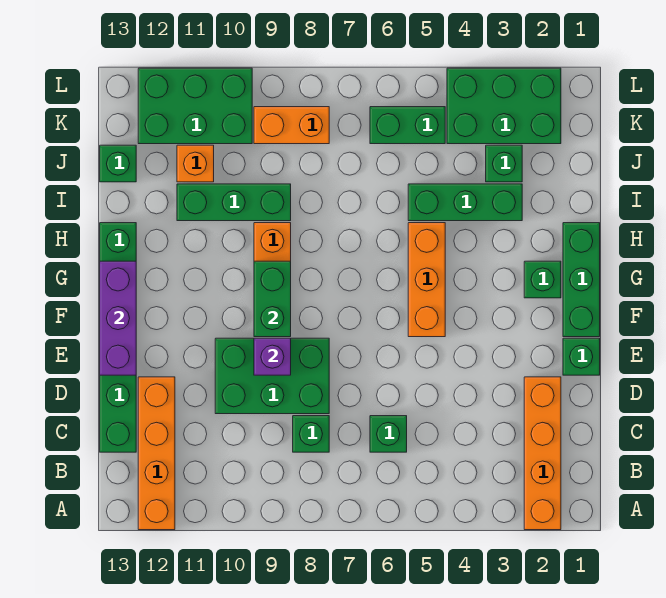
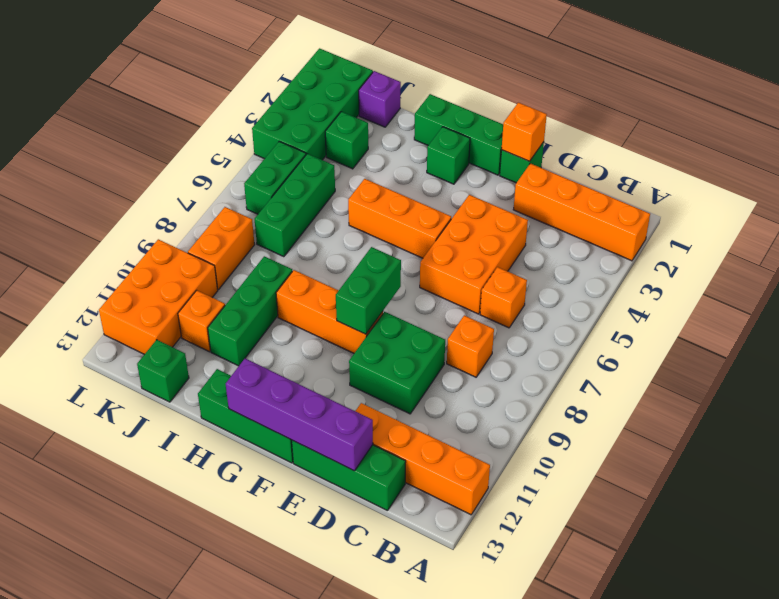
green brick C6 level 1 -> orange brick C6 level 1
green brick C8 level 1 -> orange brick C8 level 1
none -> orange brick D4:E6 level 1
green brick D8:E10 level 1 -> green brick D9:E10 level 1
none -> orange brick E1 level 2
purple brick E9 level 2 -> purple brick J1 level 1
purple brick E13:G13 level 2 -> purple brick D13:G13 level 2
green brick F9:G9 level 2 -> green brick F8:F9 level 2
green brick I3:I5 level 1 -> green brick J5:J7 level 1
green brick K2:L4 level 1 -> green brick K1:L4 level 1
green brick K10:L12 level 1 -> orange brick K10:L12 level 1

